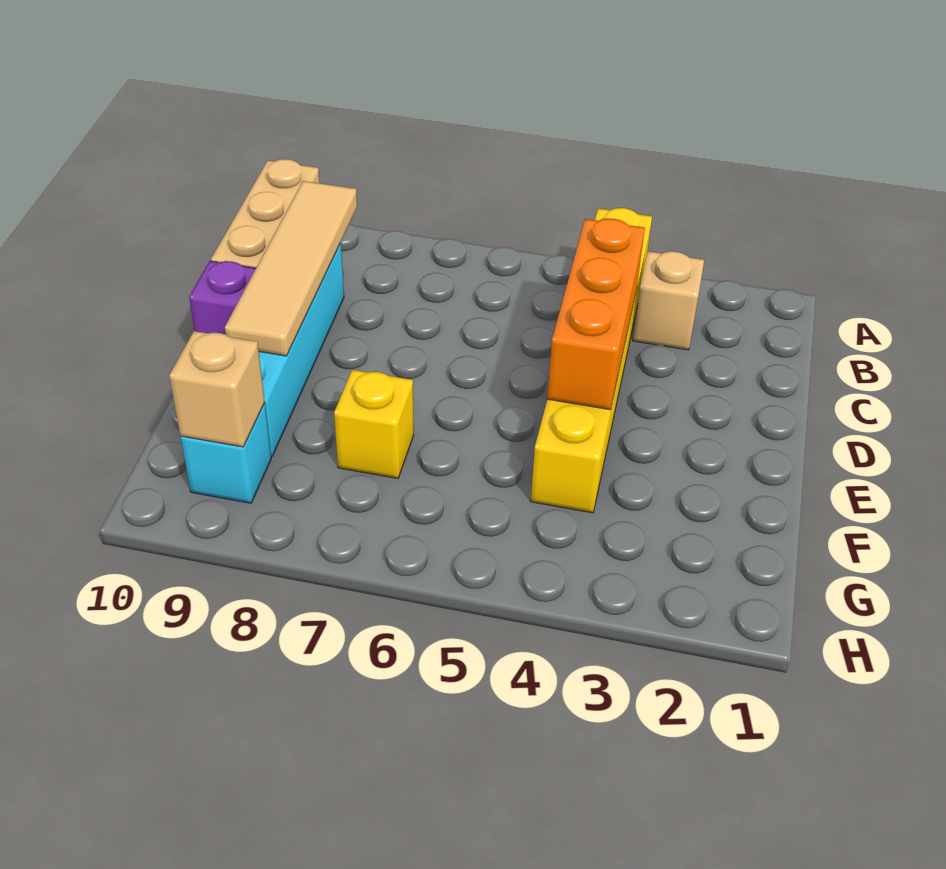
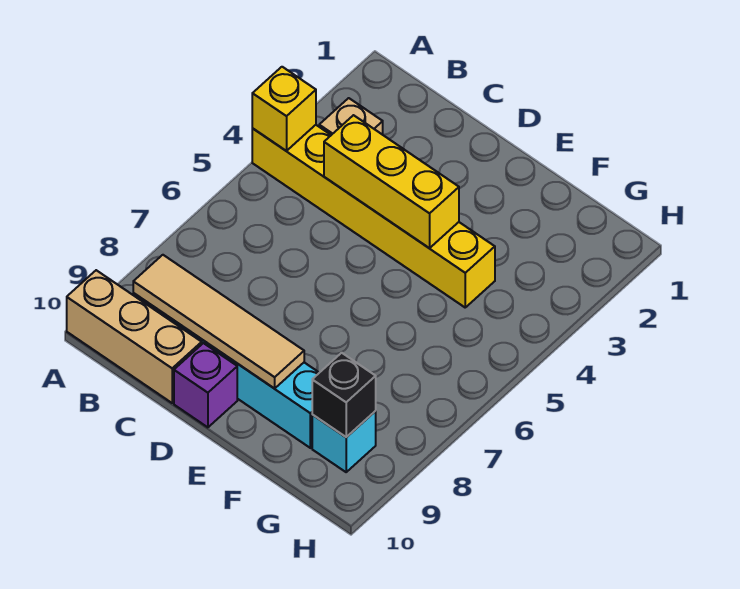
orange brick C4:E4 level 2 -> yellow brick C4:E4 level 2
yellow brick F7 level 1 -> yellow brick A4 level 2
tan brick G9 level 2 -> black brick G9 level 2

